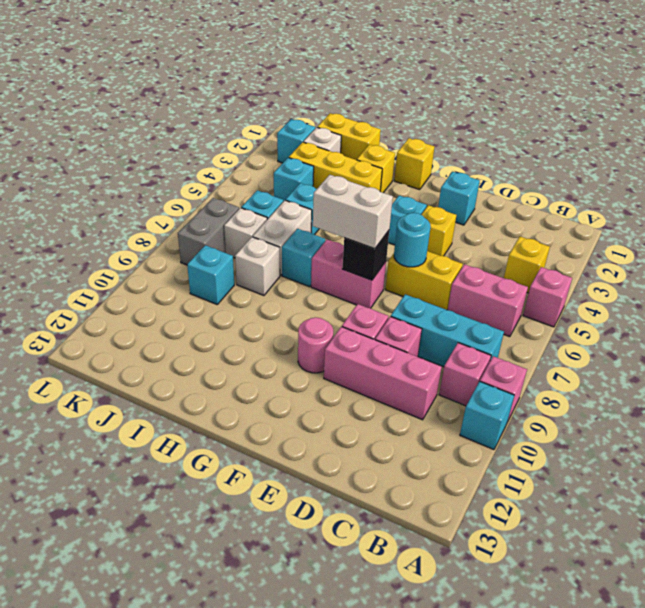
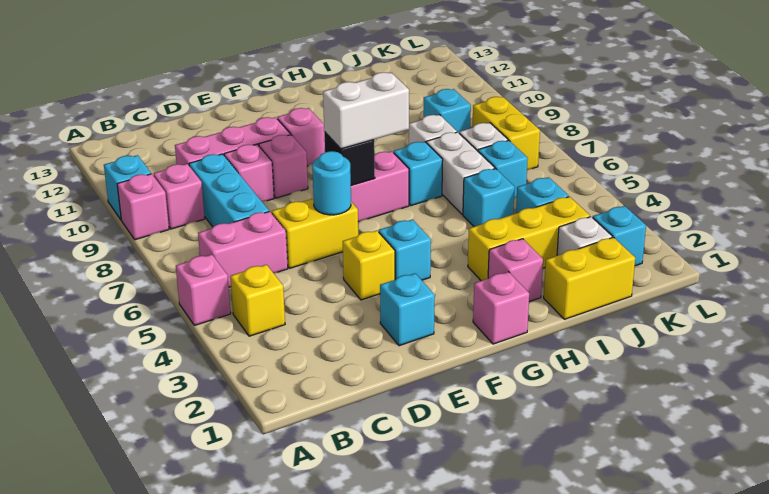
cyan brick B8:D8 level 1 -> cyan brick C7:C9 level 1
pink round brick F10 level 1 -> pink brick F10 level 1
yellow brick G1 level 1 -> pink brick G1 level 1
yellow brick H2 level 1 -> pink brick H2 level 1
grey brick K7:K8 level 1 -> yellow brick K7:K8 level 1

